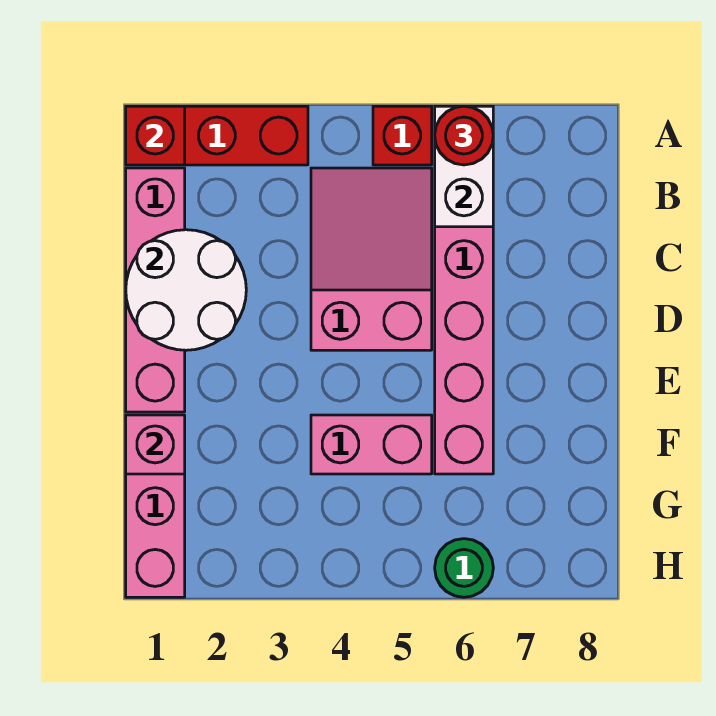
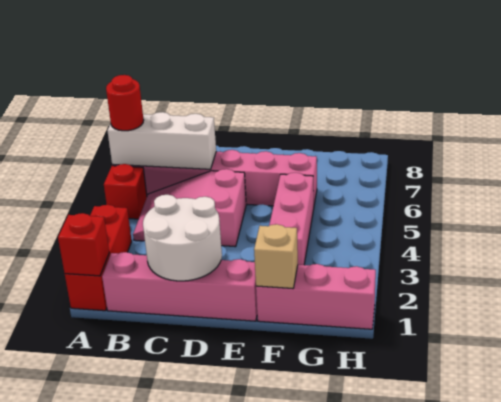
white brick A6:B6 level 2 -> white brick A6:C6 level 2
pink brick F1 level 2 -> tan brick F1 level 2
pink brick F4:F5 level 1 -> pink brick F3:F5 level 1
green round brick H6 level 1 -> none

